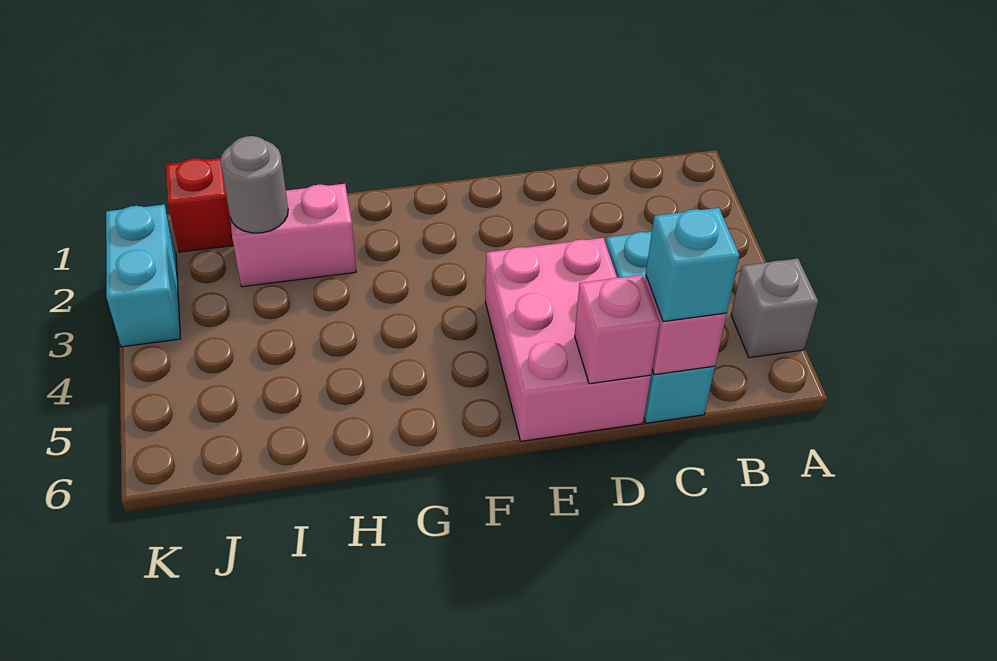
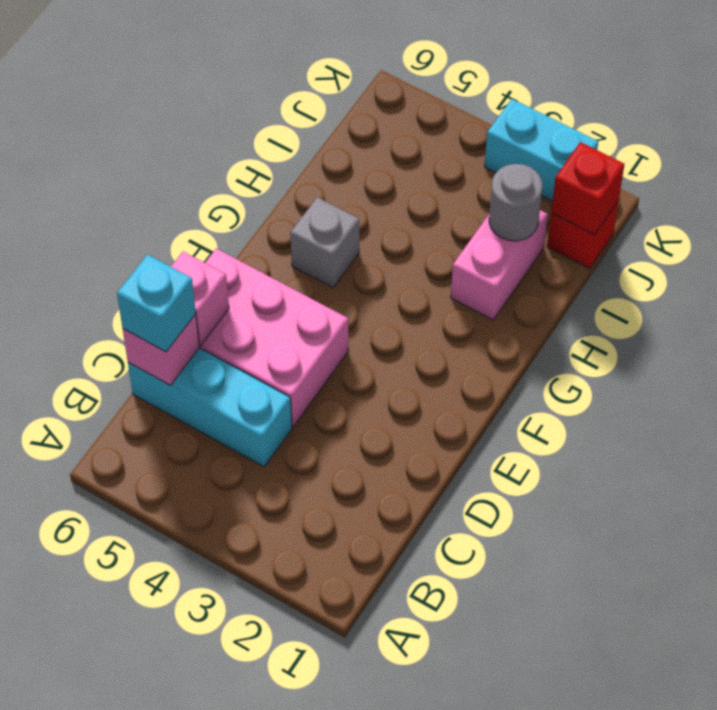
grey brick A5 level 1 -> grey brick G5 level 1
none -> red brick J1 level 2

